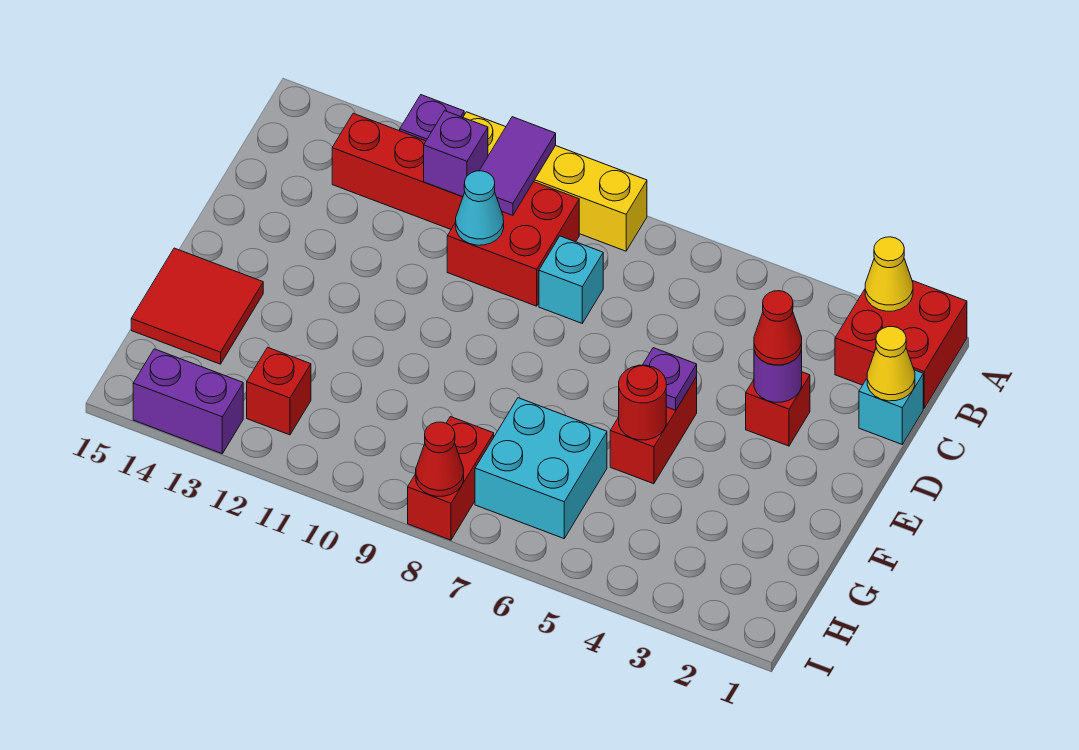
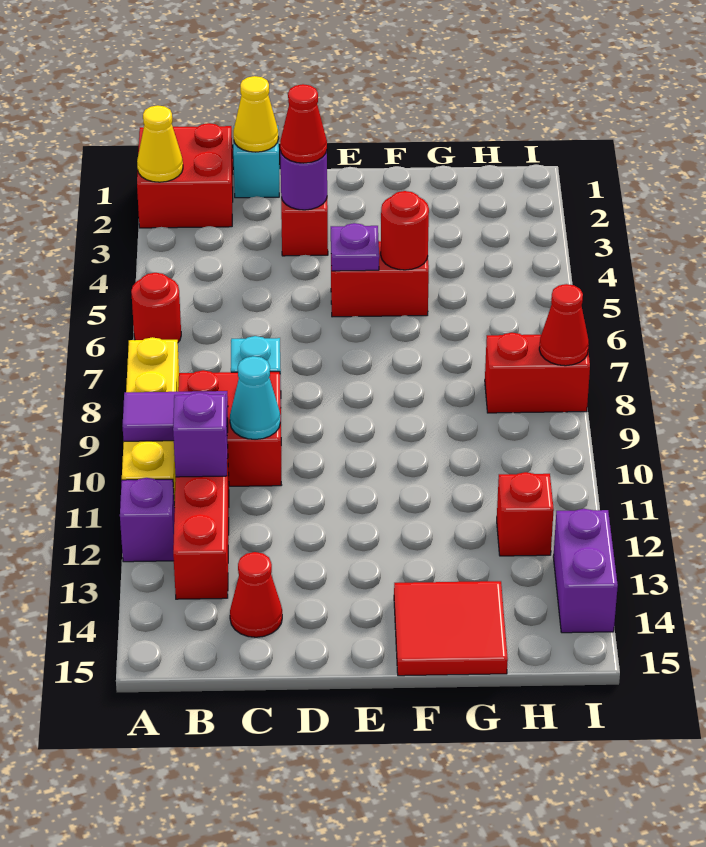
none -> red round brick A6 level 1
none -> red cone C14 level 1
cyan brick G6:H7 level 1 -> none

